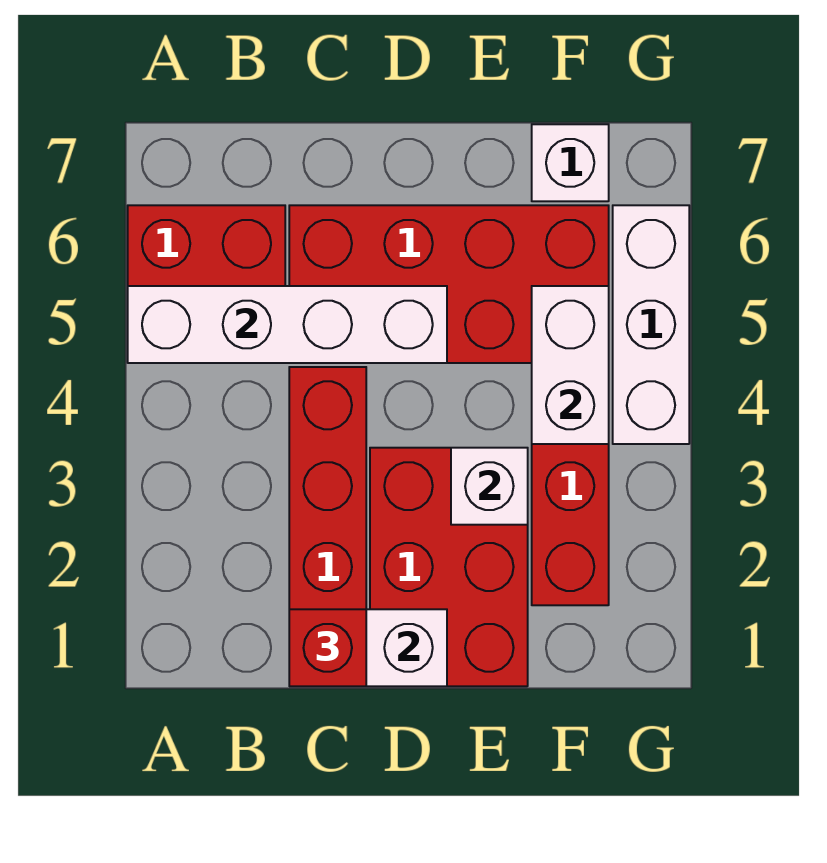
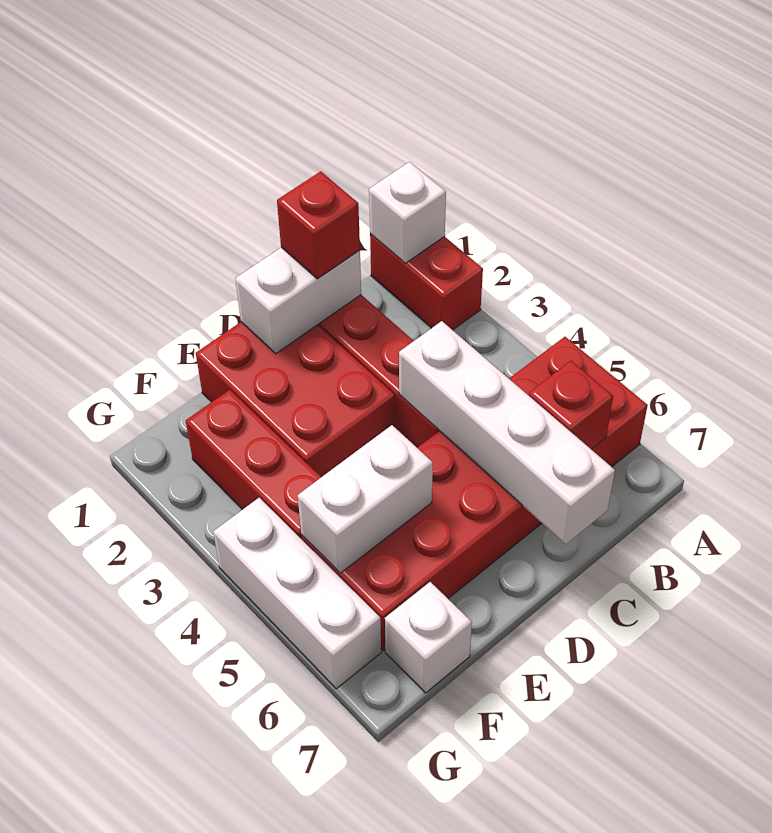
none -> red brick A1:A2 level 1
white brick A5:D5 level 2 -> white brick C4:C7 level 2
none -> red brick B6 level 2
white brick E3 level 2 -> white brick A1 level 2
white brick F4:F5 level 2 -> white brick E5:F5 level 2

